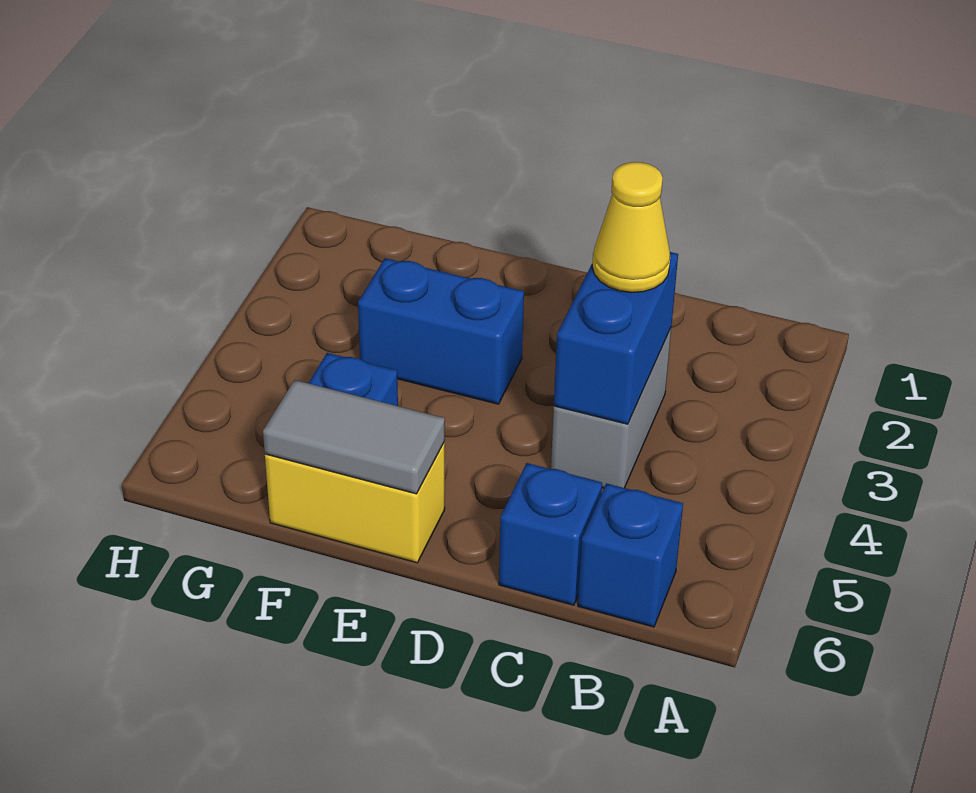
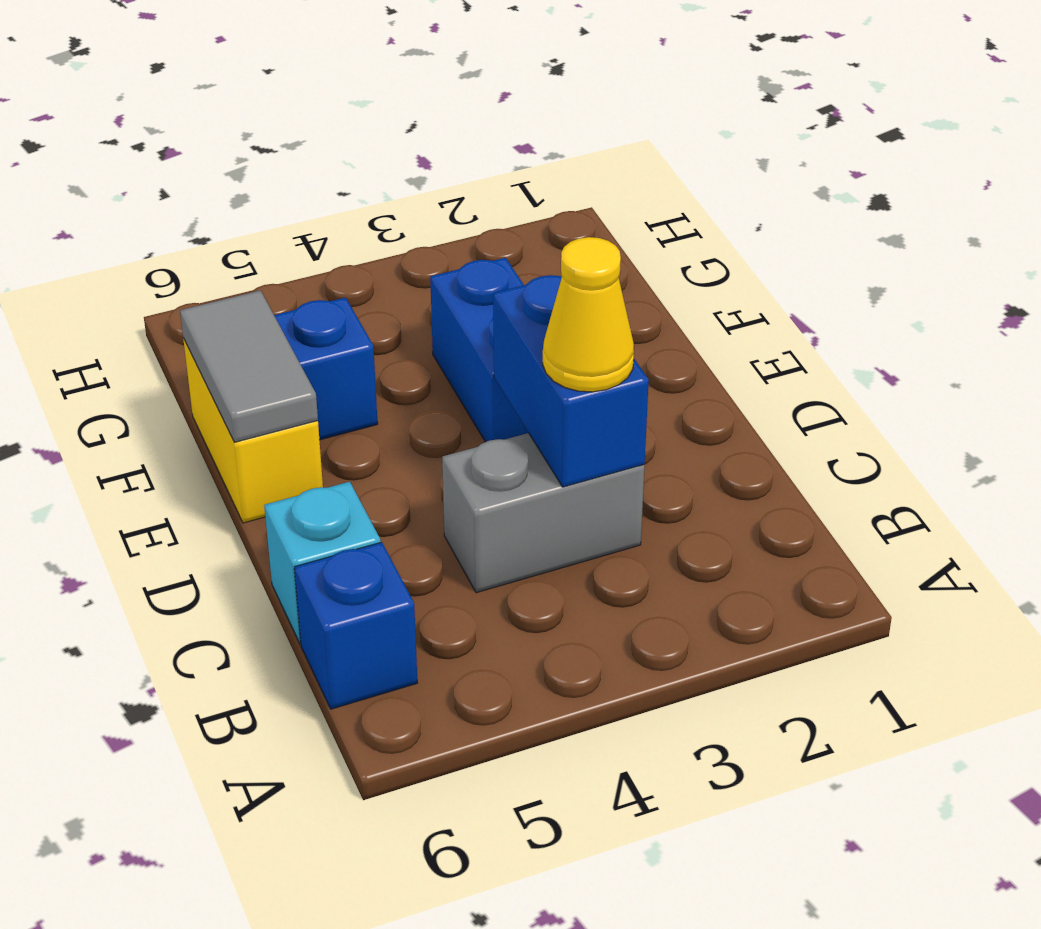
blue brick C3:C4 level 2 -> blue brick C3:D3 level 2
blue brick C6 level 1 -> cyan brick C6 level 1

